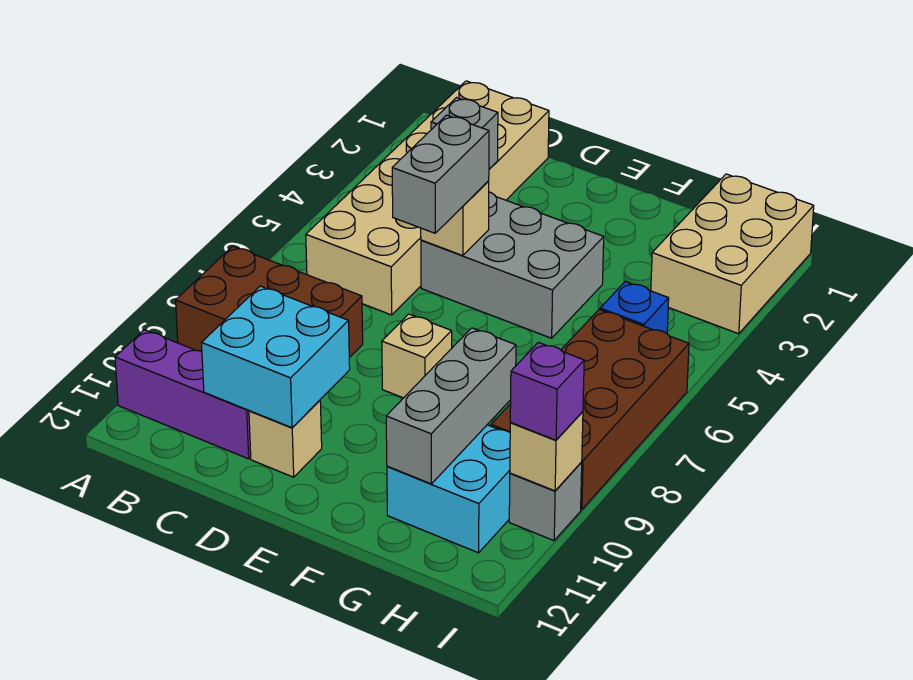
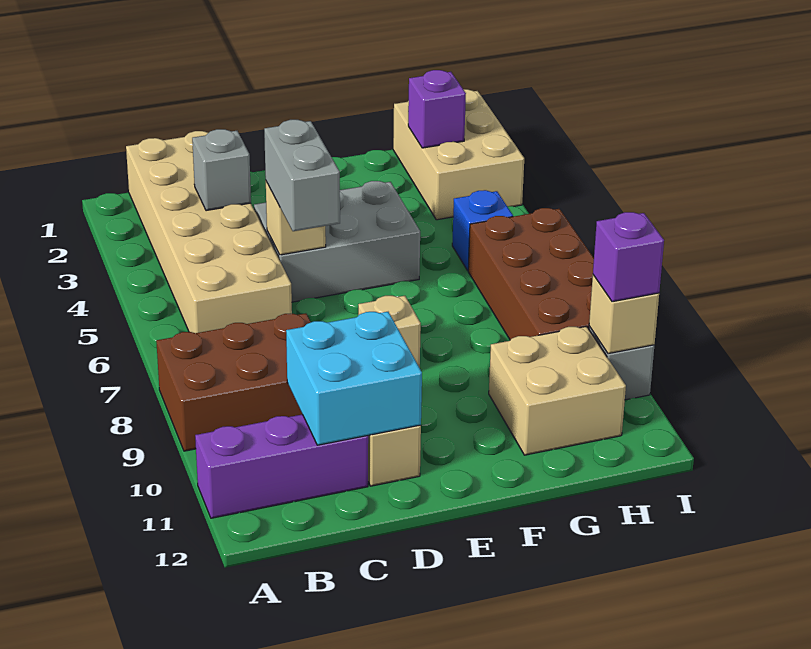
grey brick G9:G11 level 2 -> none
cyan brick G10:H11 level 1 -> tan brick G10:H11 level 1
none -> purple brick H2 level 2

